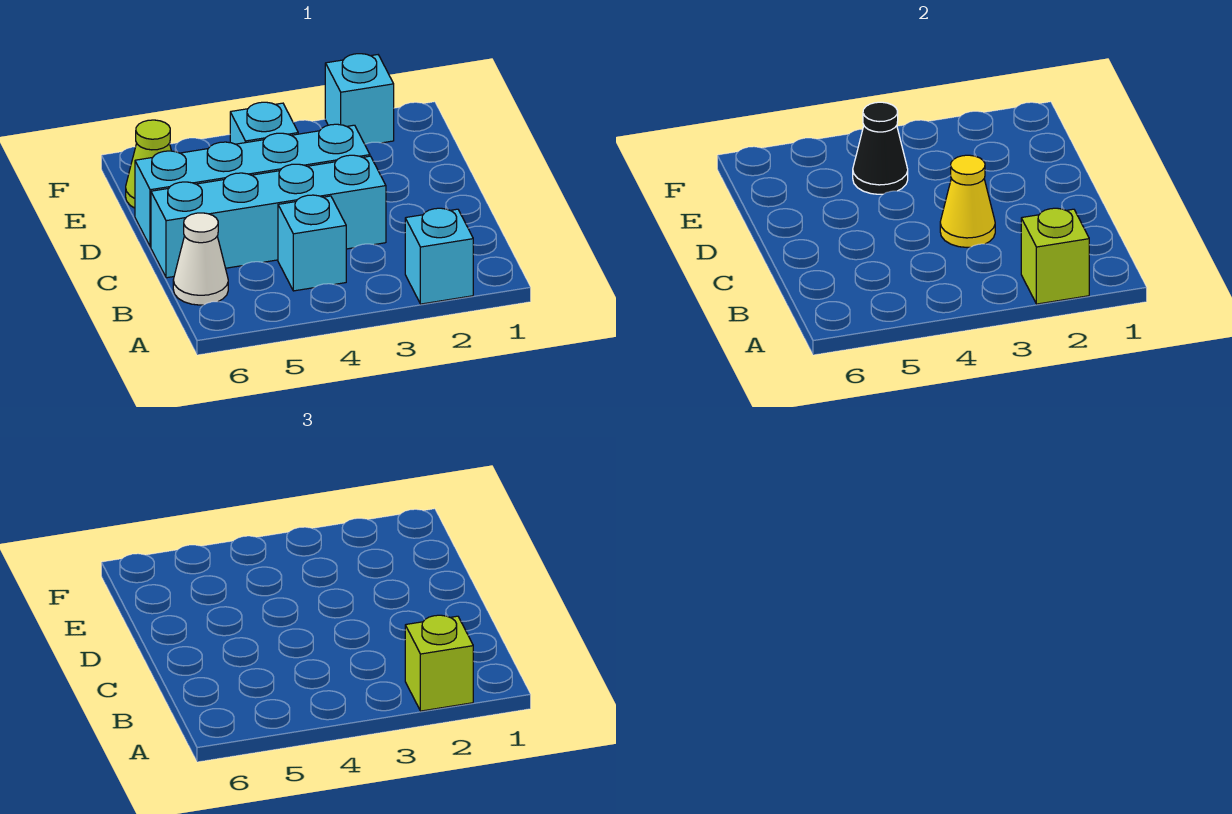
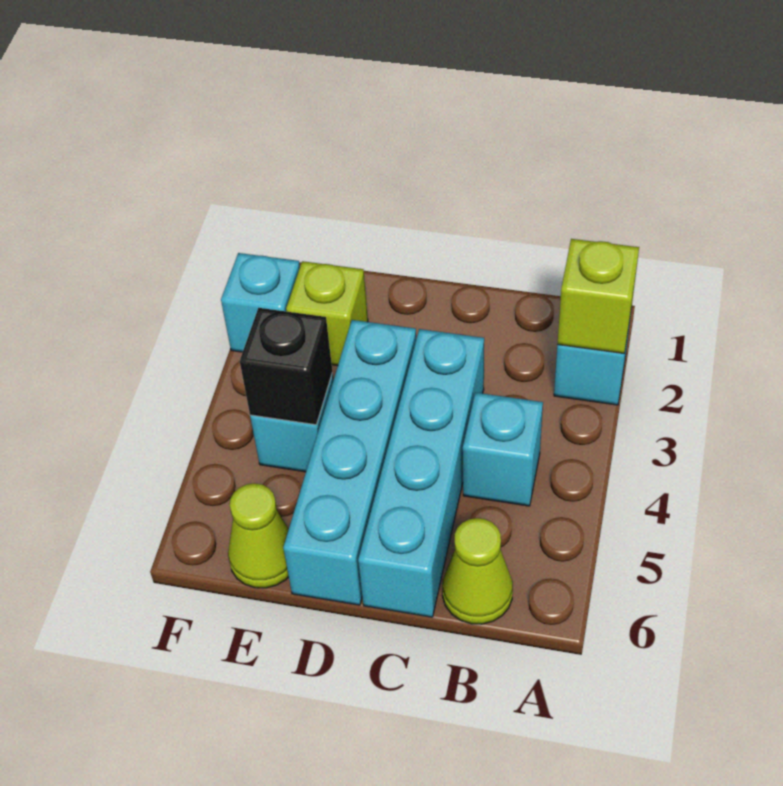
lime brick A2 level 3 -> lime brick E2 level 1
white cone B6 level 1 -> lime cone B6 level 1
yellow cone C3 level 2 -> none
black cone E4 level 2 -> black brick E4 level 2

